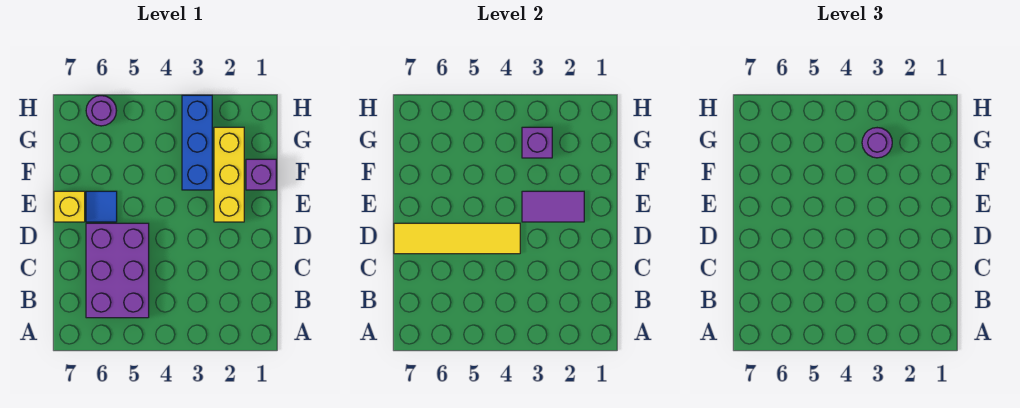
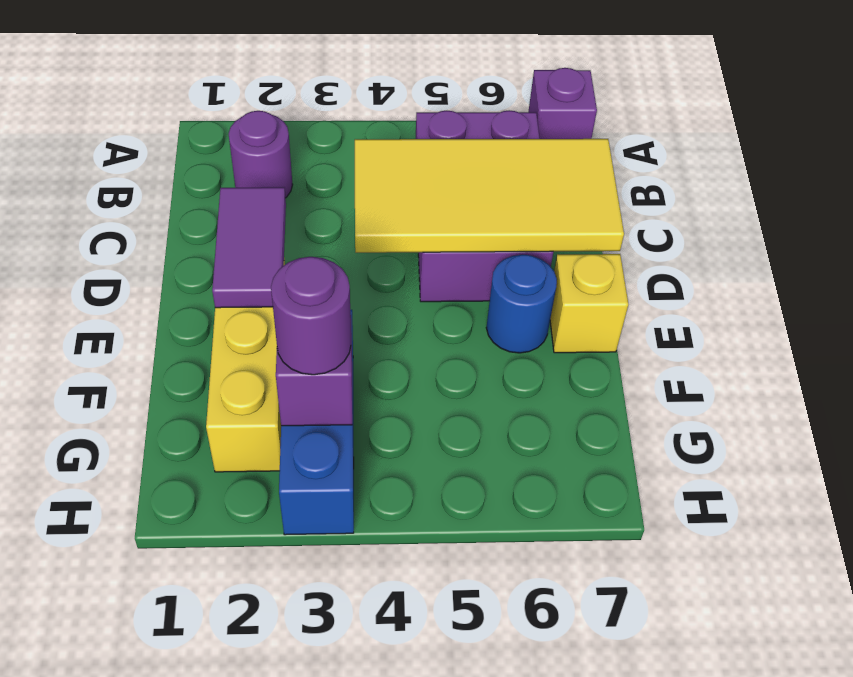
yellow tile D4:D7 level 2 -> yellow tile C4:D7 level 2
purple tile E2:E3 level 2 -> purple tile D2:E2 level 2
blue tile E6 level 1 -> blue round brick E6 level 1
purple brick F1 level 1 -> purple brick A7 level 1
purple round brick H6 level 1 -> purple round brick B2 level 1

